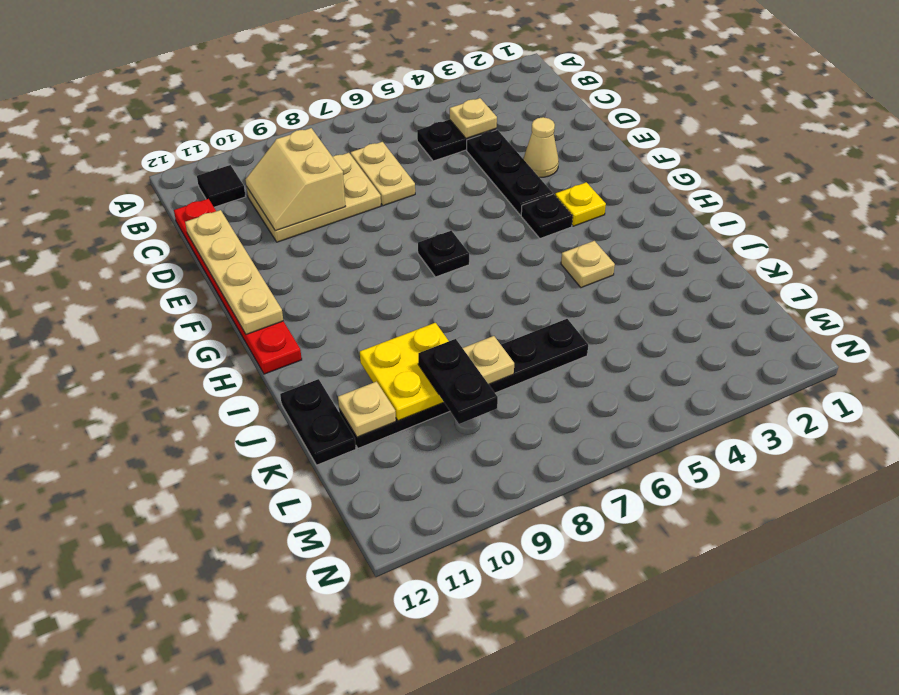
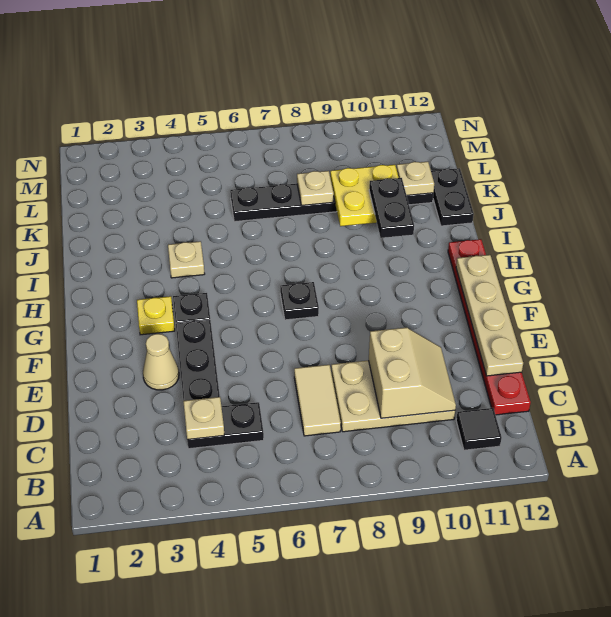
tan plate C7:D7 level 1 -> tan tile C7:D7 level 1
black plate K9:L9 level 3 -> black plate I10:J10 level 3

